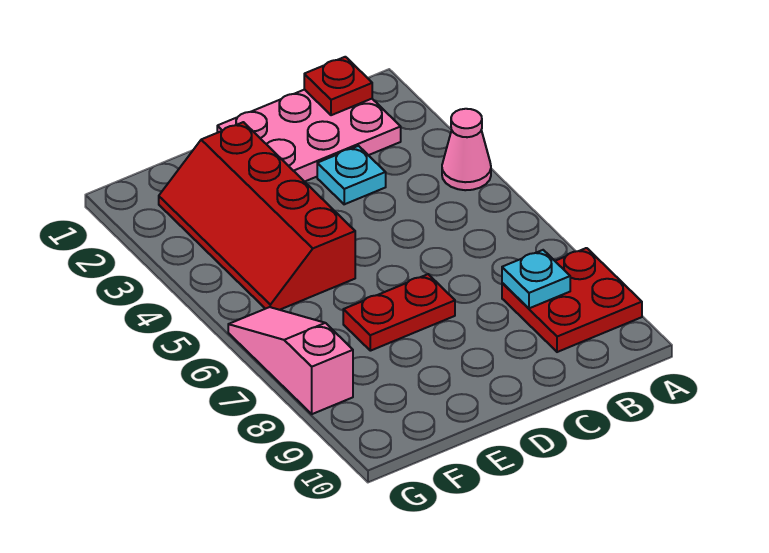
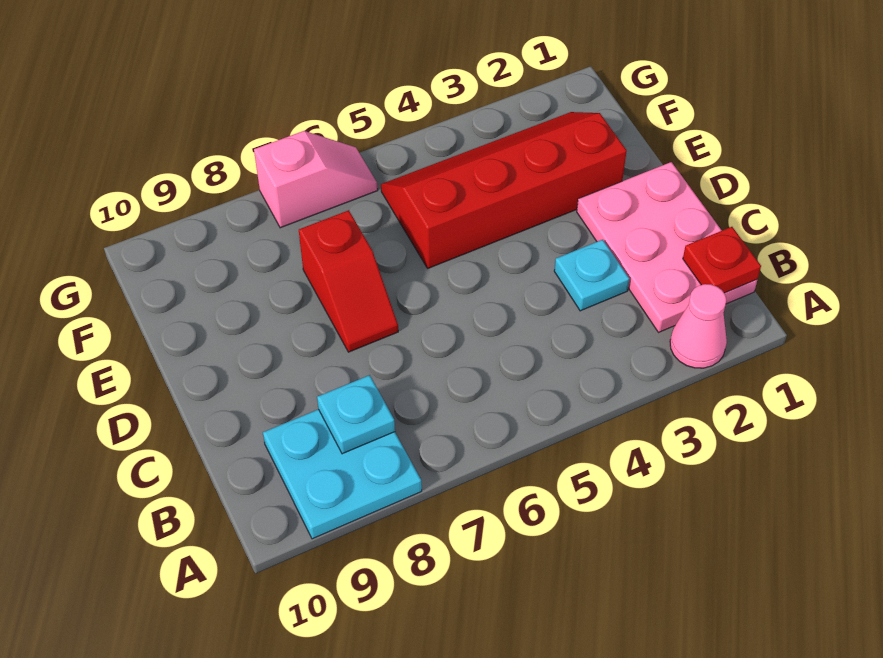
pink cone A4 level 1 -> pink cone A2 level 1
red plate A8:B9 level 1 -> cyan plate A8:B9 level 1
red plate D7:E7 level 1 -> red slope D7:E7 level 1 top E
pink slope G6:G8 level 1 top 8 -> pink slope G6:G7 level 1 top 7

